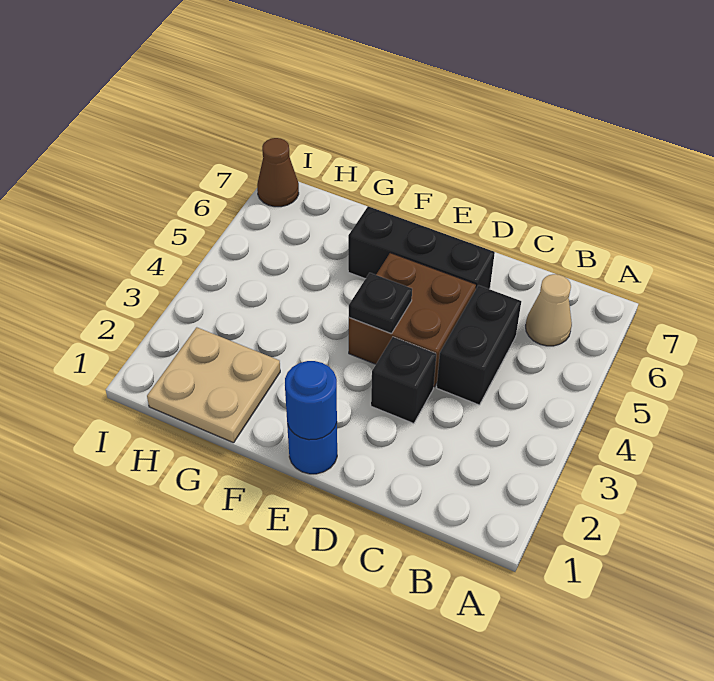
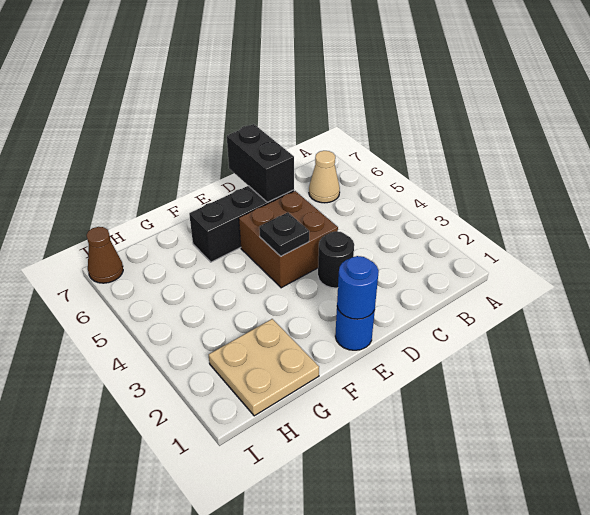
black brick C4:C5 level 1 -> black brick D6:D7 level 2
black brick D3 level 1 -> black round brick D3 level 1

